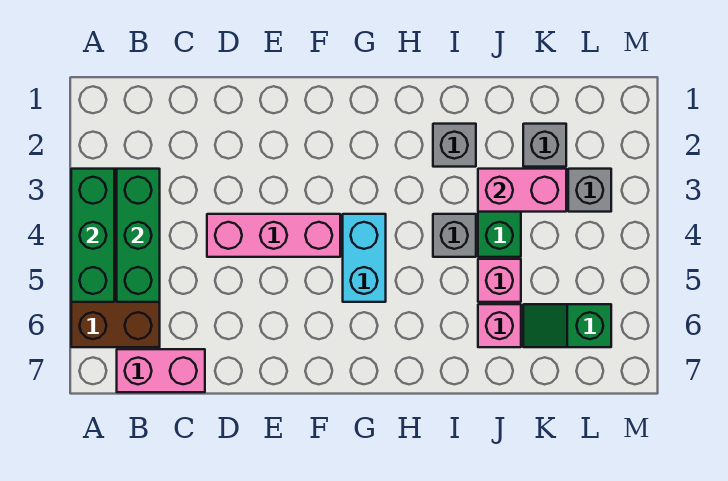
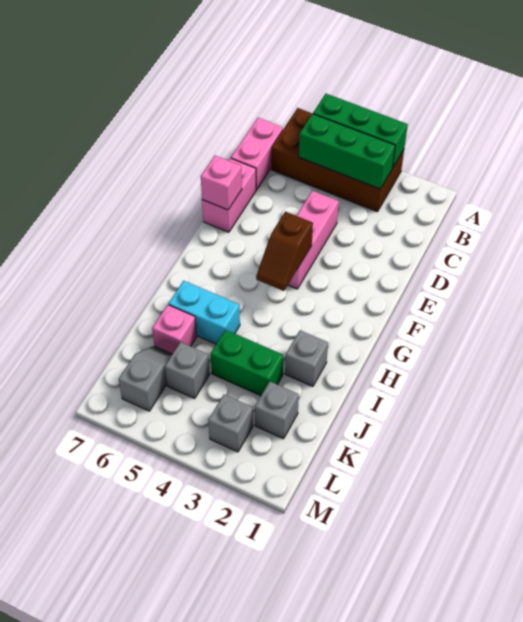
none -> brown slope F4:G4 level 2 top F
cyan brick G4:G5 level 1 -> cyan brick I5:I6 level 1
grey brick I4 level 1 -> grey brick K5 level 1
pink brick J3:K3 level 2 -> pink brick D7:E7 level 1
pink brick J5 level 1 -> pink brick E7 level 2
green slope K6:L6 level 1 top L -> grey slope K6:L6 level 1 top L

